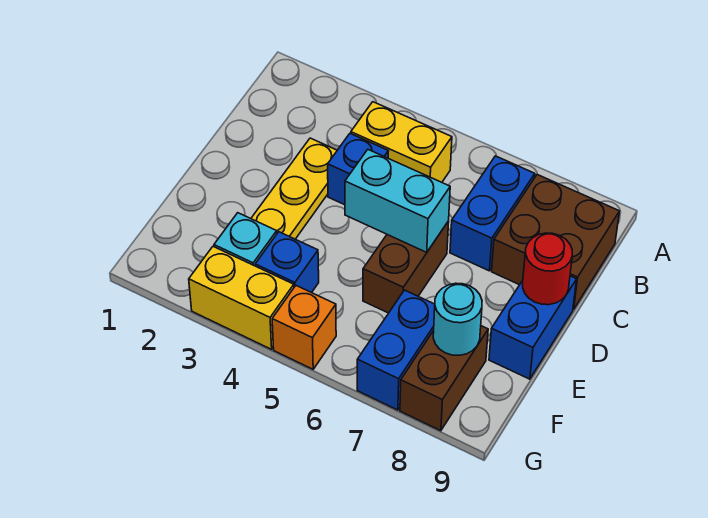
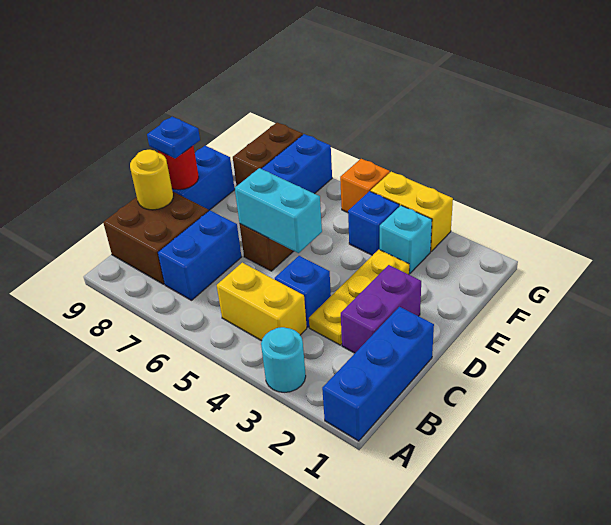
none -> blue brick A1:C1 level 1
none -> purple brick C2:D2 level 1
none -> yellow round brick C9 level 2
none -> blue plate D9 level 3
cyan round brick F8 level 2 -> cyan round brick A3 level 1

